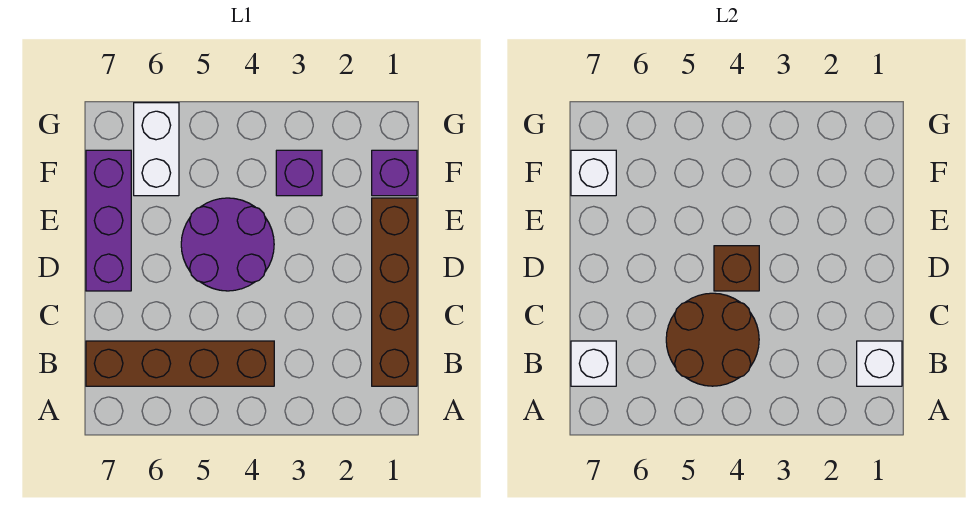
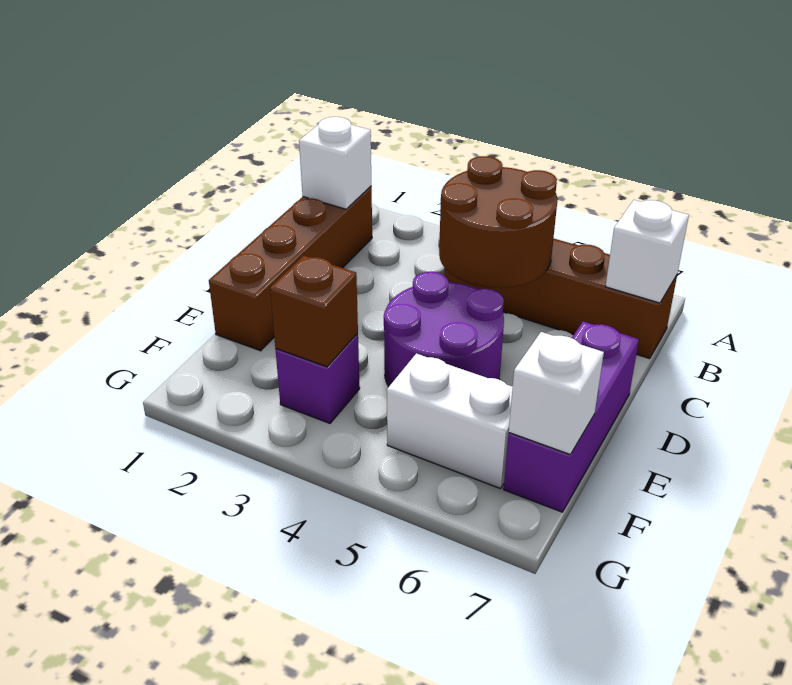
brown brick D4 level 2 -> brown brick F3 level 2
purple brick F1 level 1 -> none
white brick F6:G6 level 1 -> white brick F5:F6 level 1

